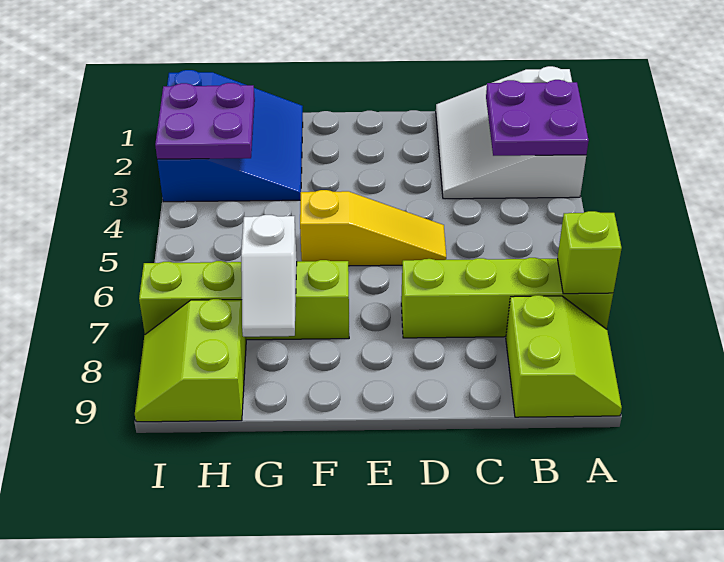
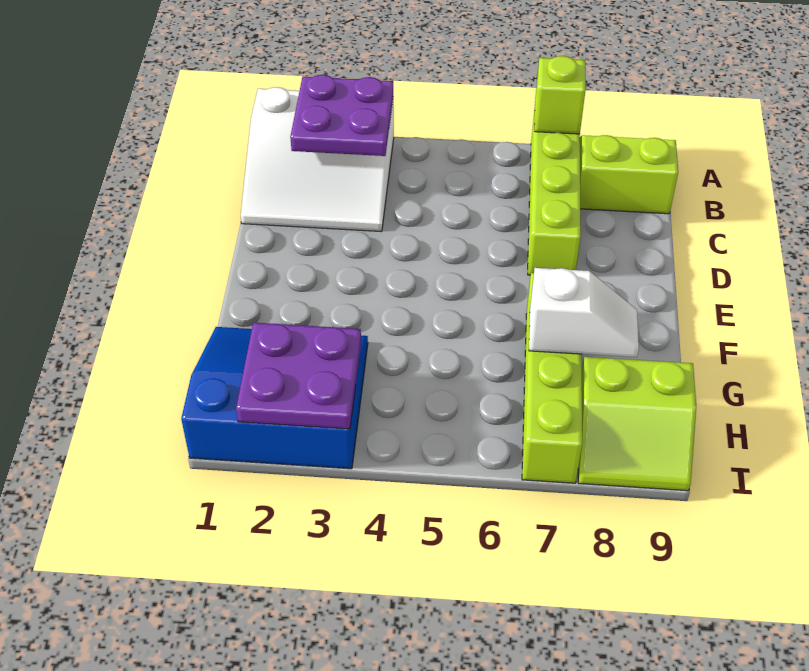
yellow slope D5:F5 level 1 top F -> none

